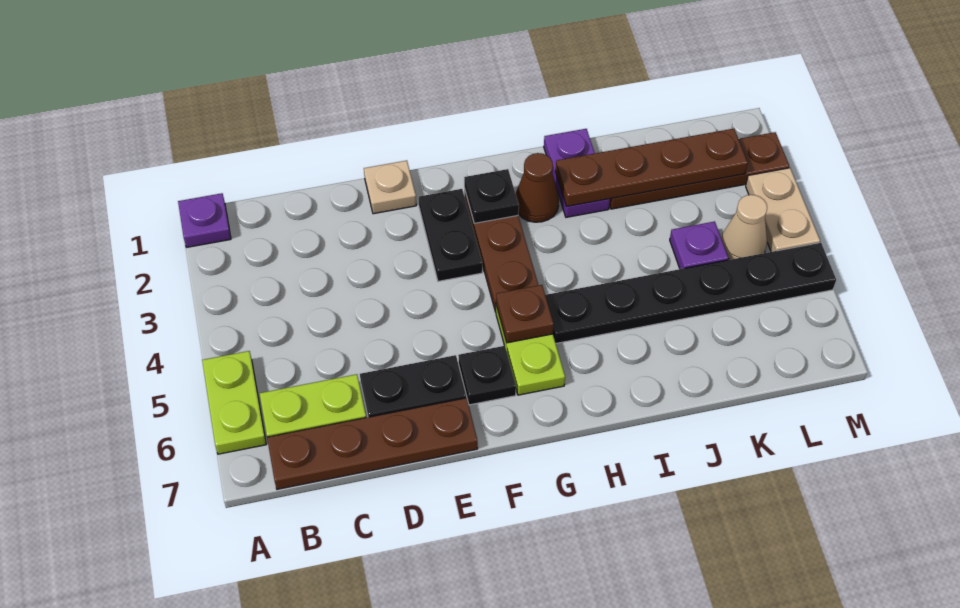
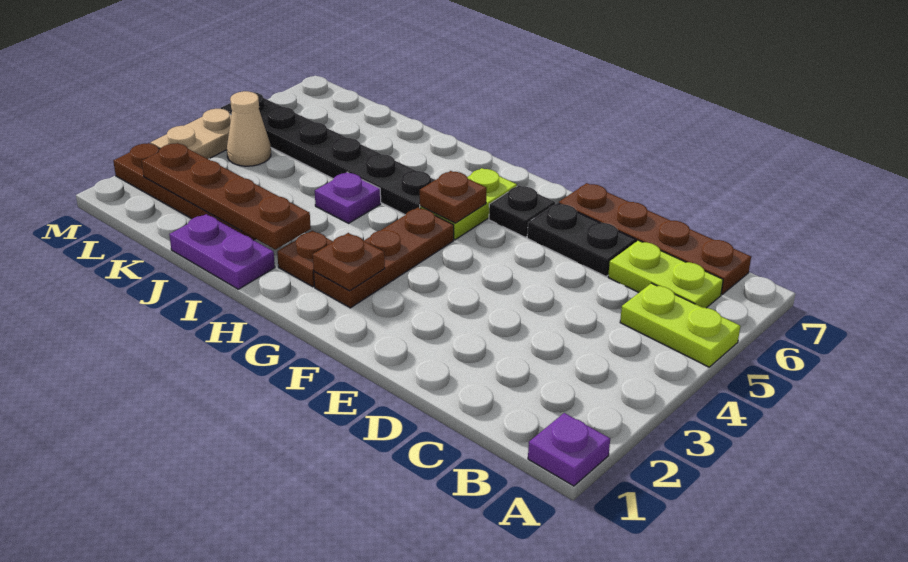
lime plate A5:A6 level 1 -> lime plate A5:B5 level 1
tan plate E1 level 1 -> none
black plate F2:F3 level 1 -> none
black plate G2 level 2 -> brown plate G2 level 2
brown cone H2 level 1 -> brown plate H2 level 1
purple plate I1:I2 level 1 -> purple plate I1:J1 level 1
purple plate K4 level 1 -> purple plate I4 level 1

